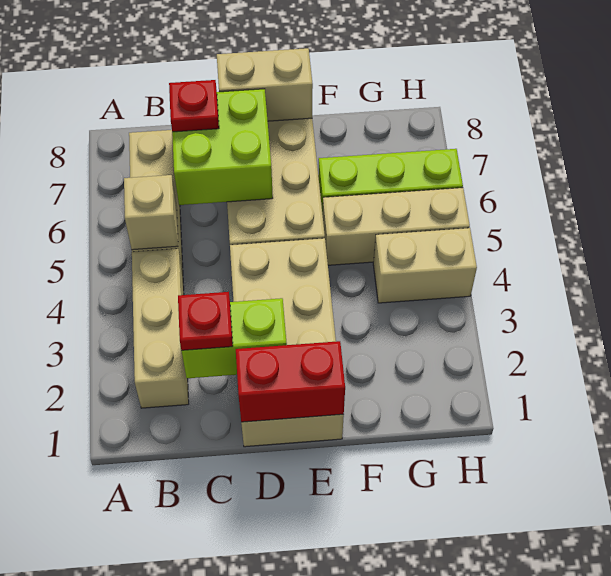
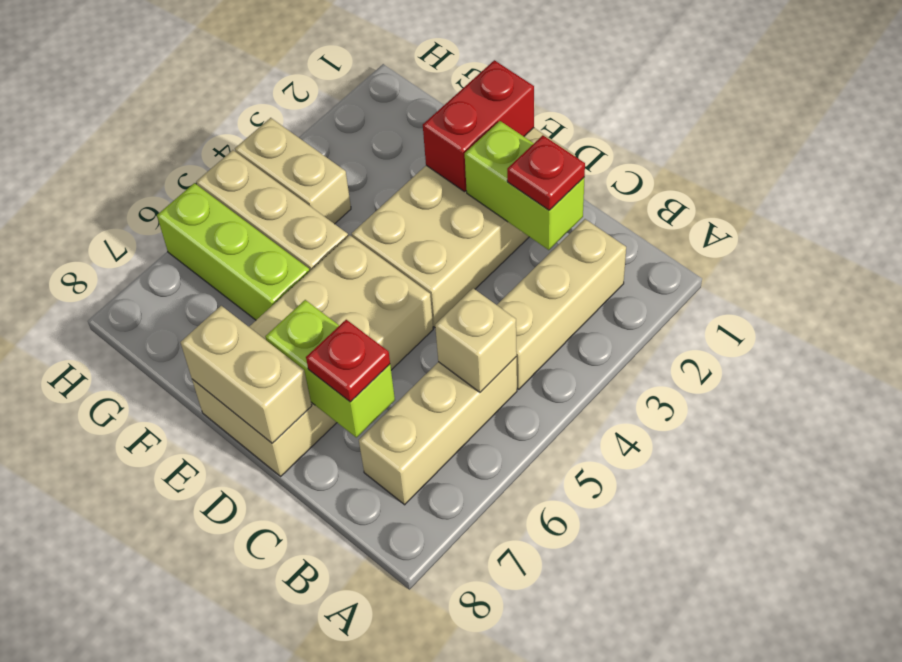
lime brick C6:D7 level 2 -> lime brick C7:D7 level 2
red brick D1:E1 level 2 -> red brick E1:E2 level 2

